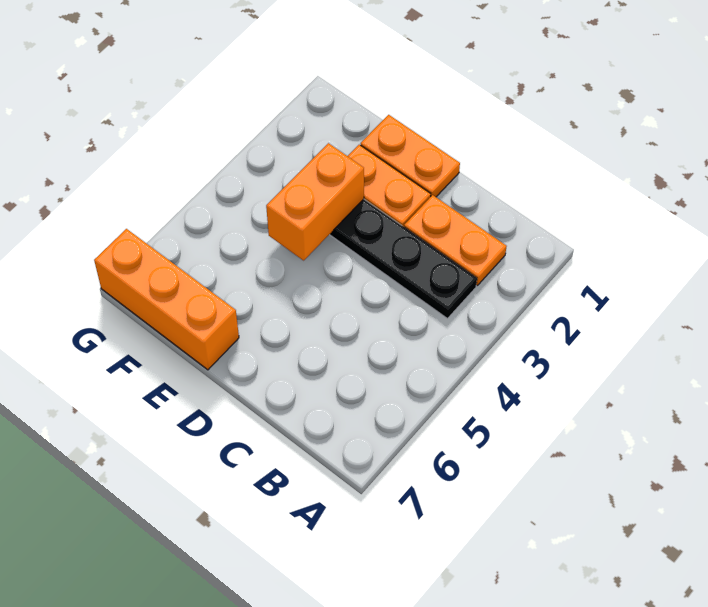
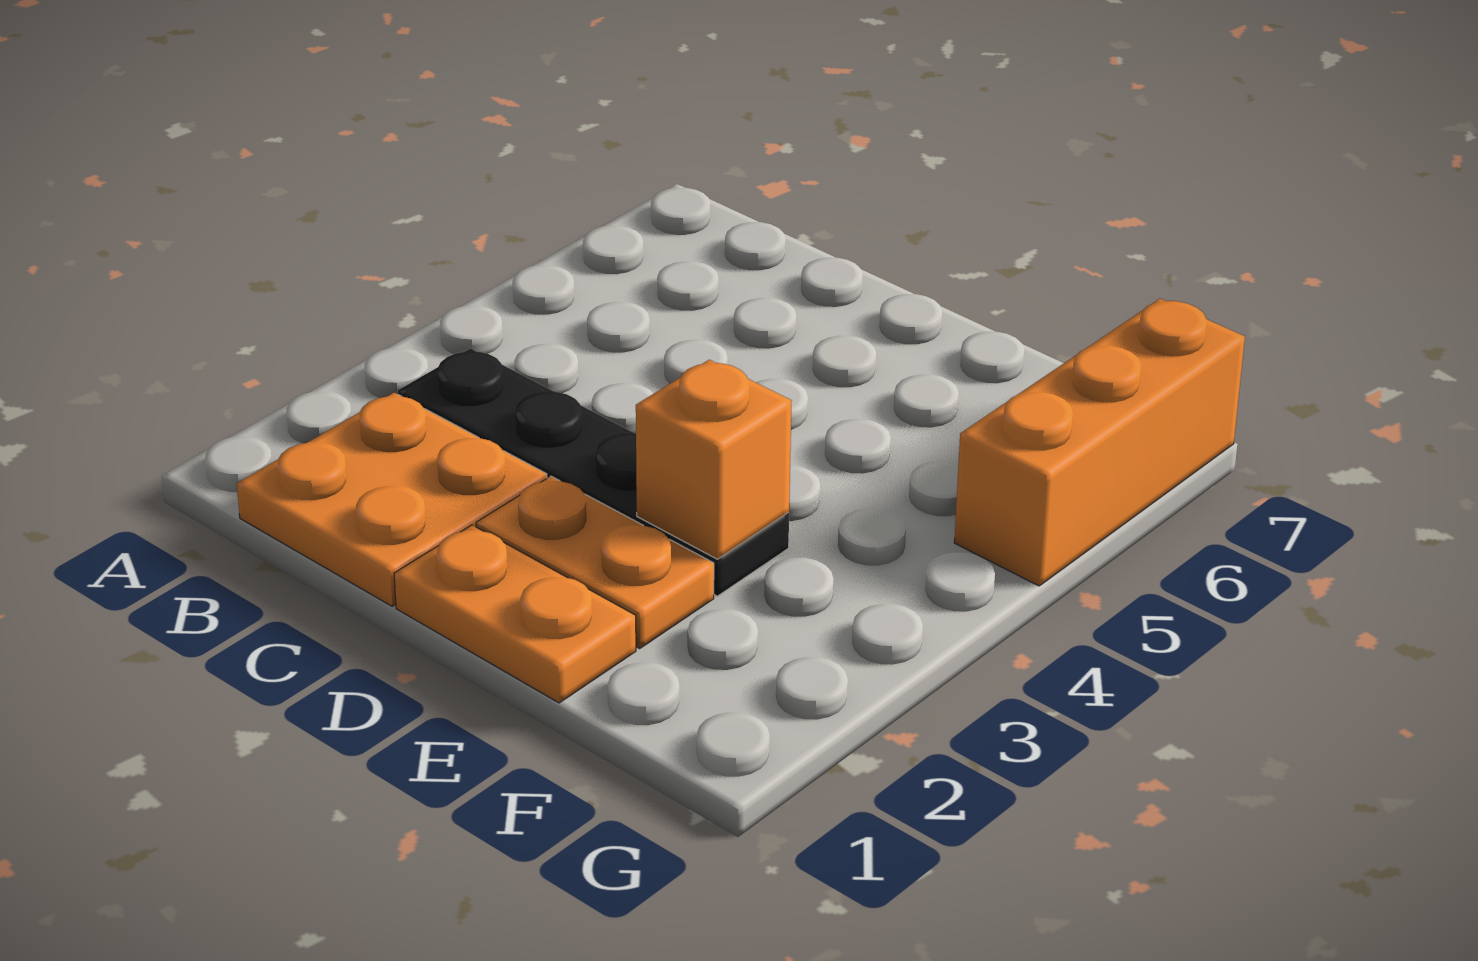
orange plate B2:C2 level 1 -> orange plate B1:C2 level 1
orange brick E3:E4 level 2 -> orange brick E3 level 2
orange brick E7:G7 level 1 -> orange brick G5:G7 level 1

